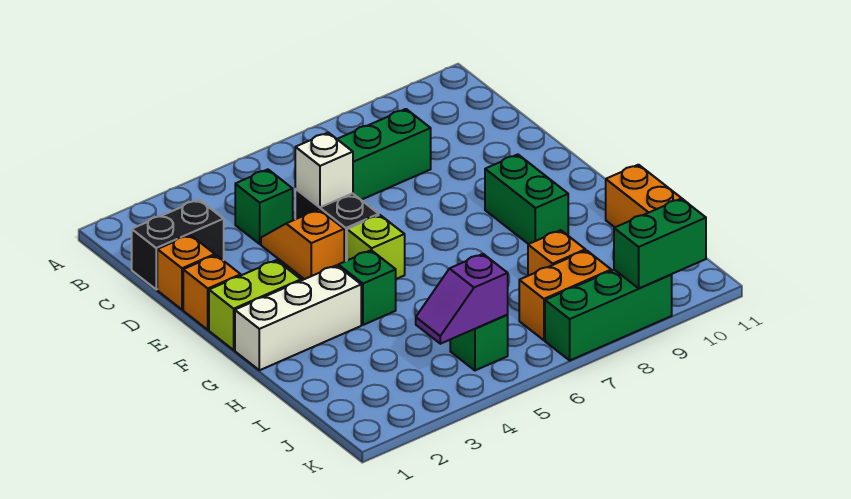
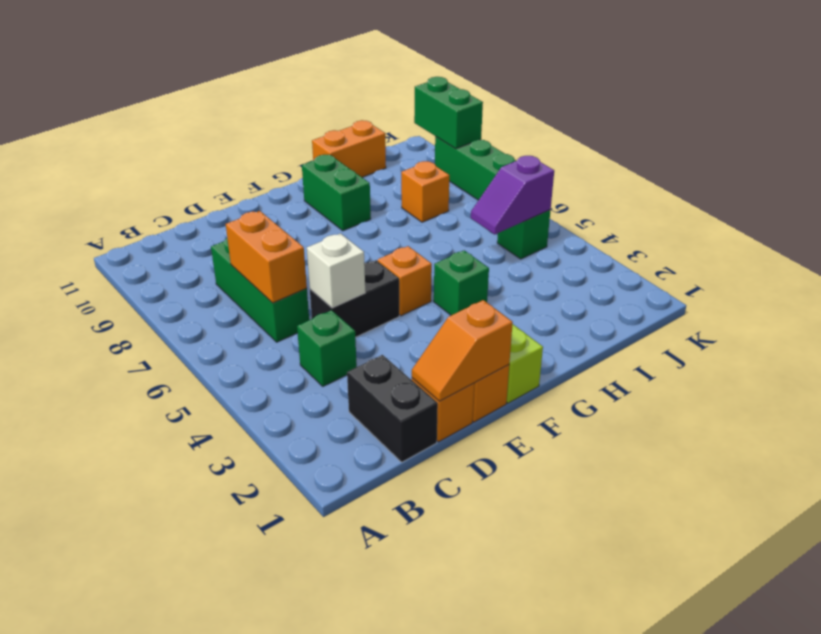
orange slope D4:E4 level 1 top E -> orange slope D1:E1 level 2 top E
lime brick F5 level 1 -> orange brick F5 level 1
green brick F9:G9 level 1 -> green brick G9:G10 level 1
white brick G1:G3 level 1 -> none
purple slope J4:J5 level 2 top 5 -> purple slope I5:J5 level 2 top J
orange brick J7:J8 level 1 -> orange brick C6:C7 level 2

